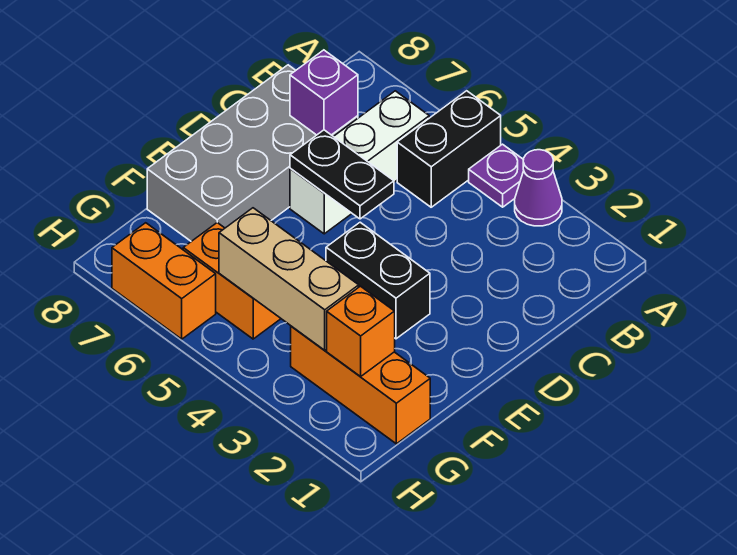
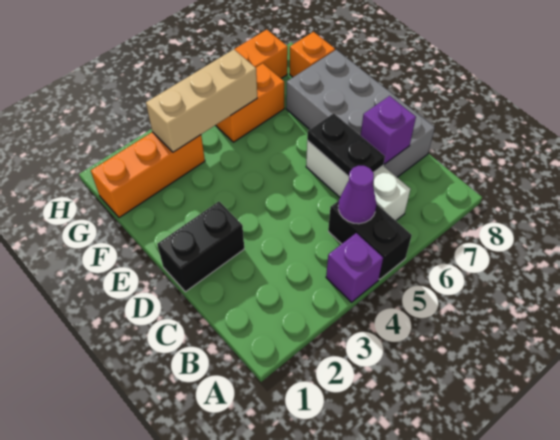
purple cone A3 level 1 -> purple cone B5 level 2
purple plate A4 level 1 -> purple brick A4 level 1
black plate D5:D6 level 2 -> black plate C6:D6 level 2
black brick E3:E4 level 1 -> black brick D1:D2 level 1
orange brick G2 level 2 -> orange brick G8 level 1

